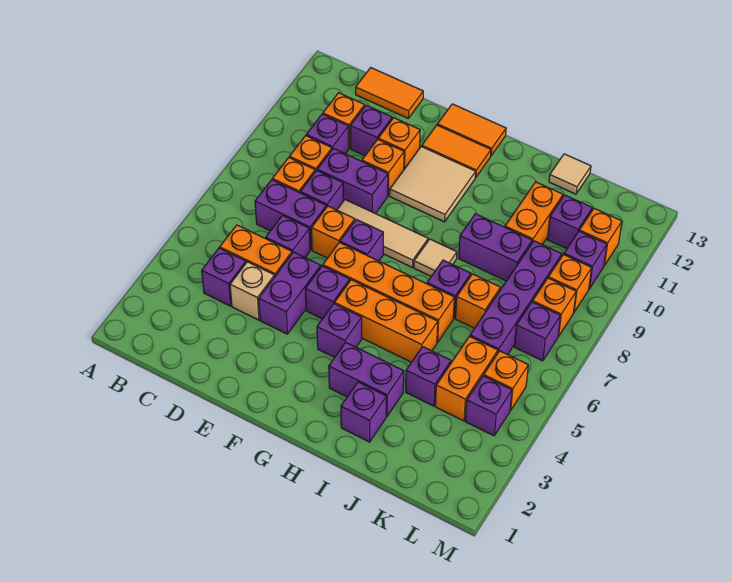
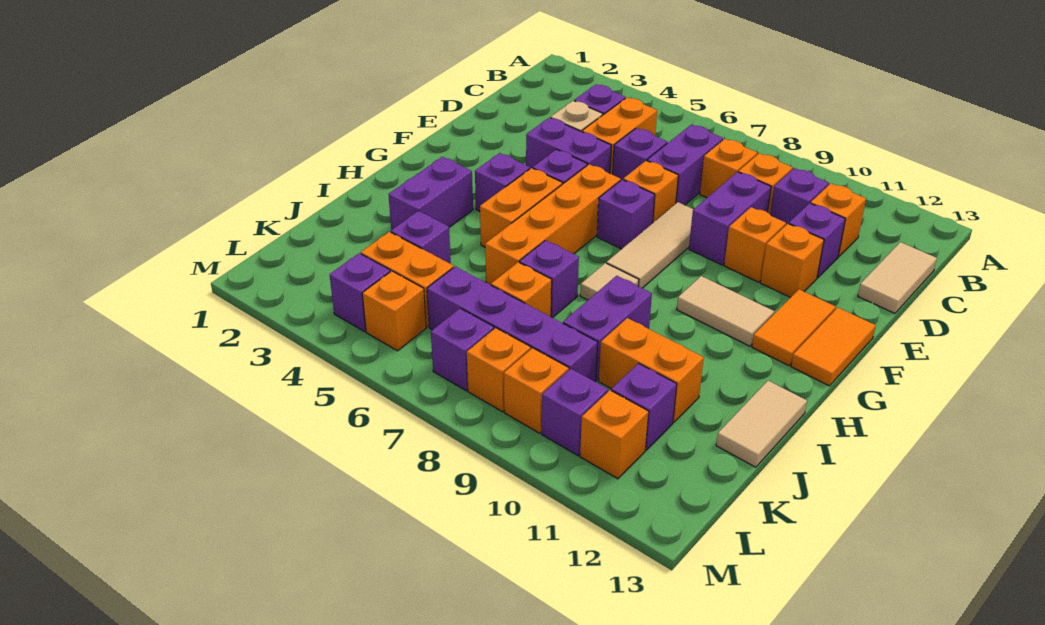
orange tile C13:D13 level 1 -> tan tile C13:D13 level 1
purple brick D8 level 1 -> none
tan tile F10:G11 level 1 -> tan tile G10:G11 level 1
orange brick G5:I5 level 1 -> orange brick G5:H5 level 1
purple brick I2 level 1 -> none
tan tile J13 level 1 -> tan tile I13:J13 level 1

